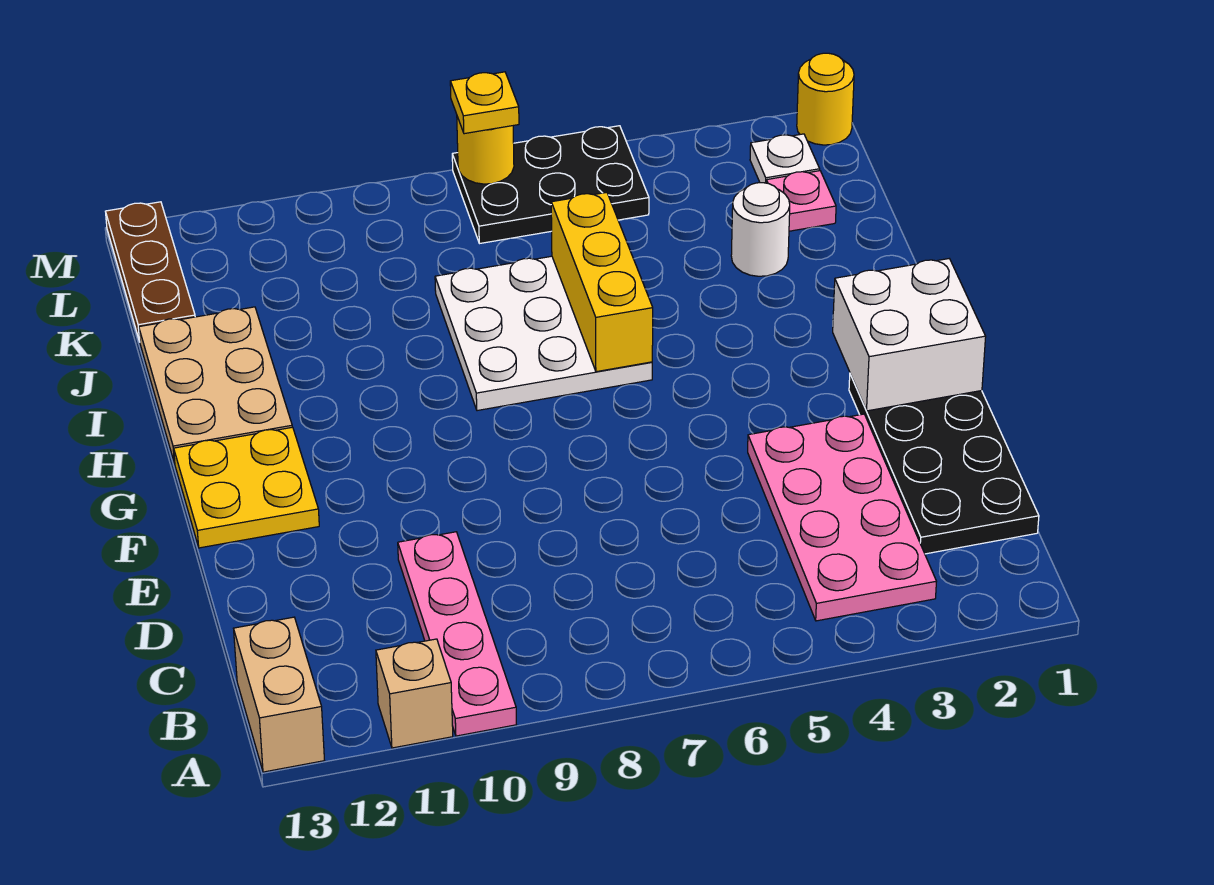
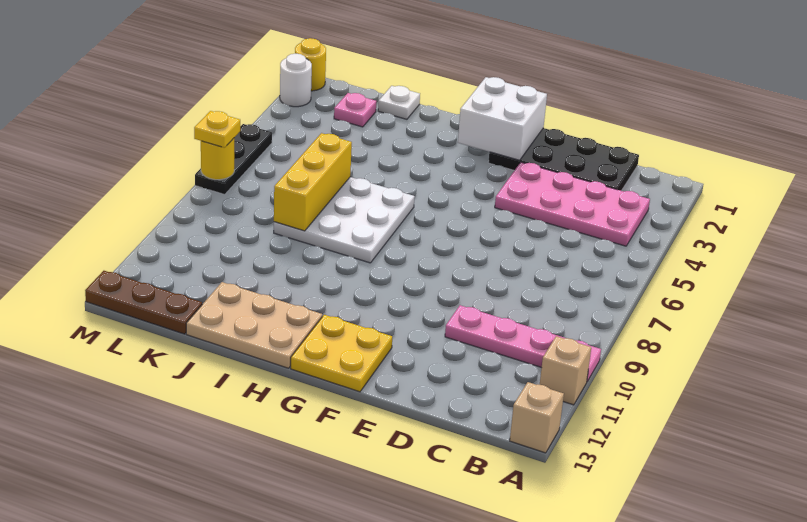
tan brick A13:B13 level 1 -> tan brick A13 level 1
yellow brick H6:J6 level 2 -> yellow brick J6:J8 level 2
white round brick J3 level 1 -> white round brick M2 level 1
white plate L2 level 1 -> white plate J1 level 1
black plate L5:M7 level 1 -> black plate M5:M7 level 1

